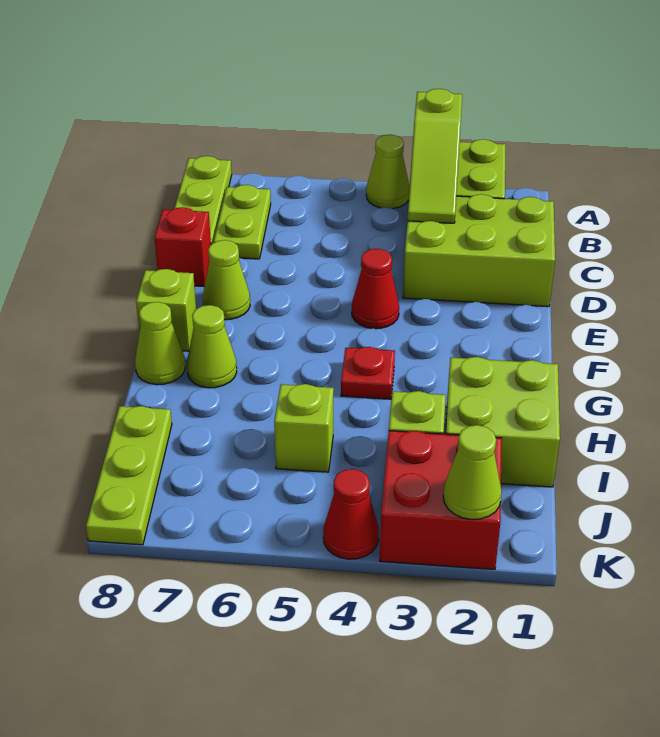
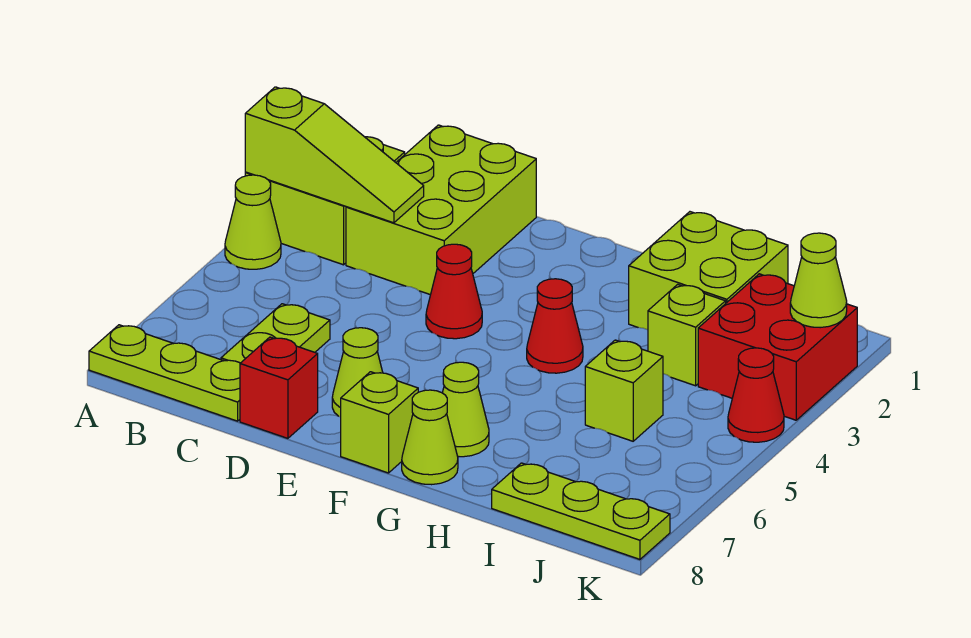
lime plate B7:C7 level 1 -> lime plate C6:C7 level 1
red plate G4 level 1 -> red cone G4 level 1

